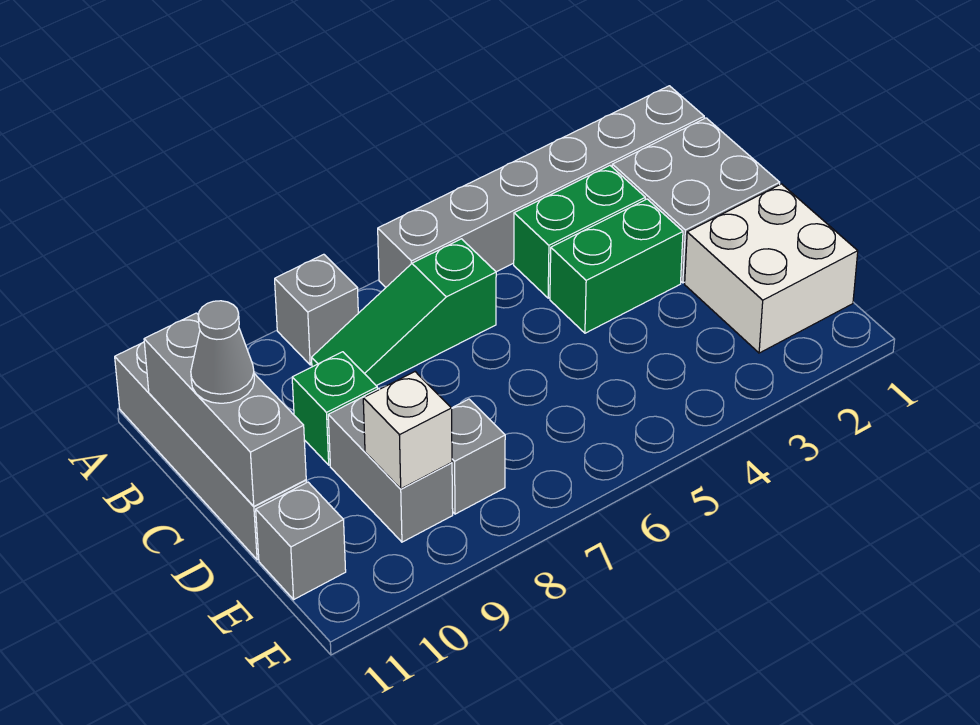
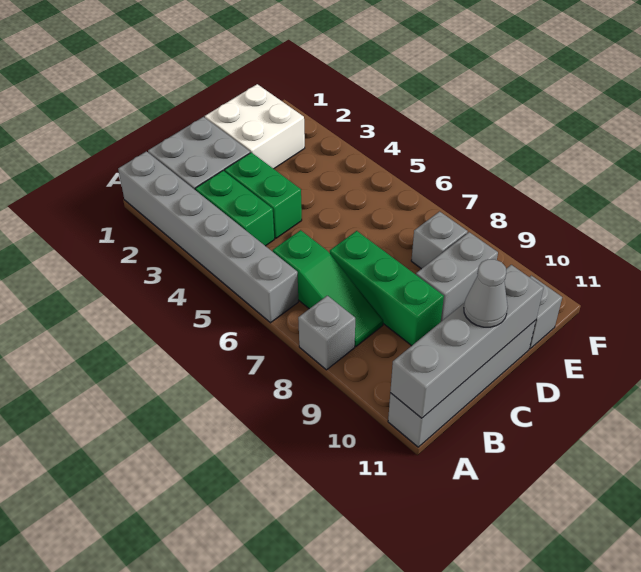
grey brick B11:D11 level 2 -> grey brick A11:D11 level 2
green brick C9 level 1 -> green brick C7:C9 level 1
white brick E9 level 2 -> none

